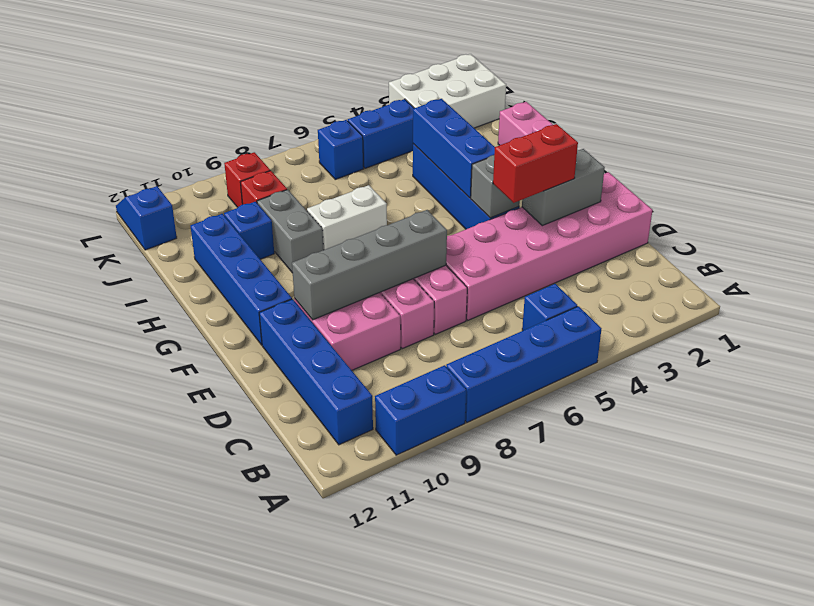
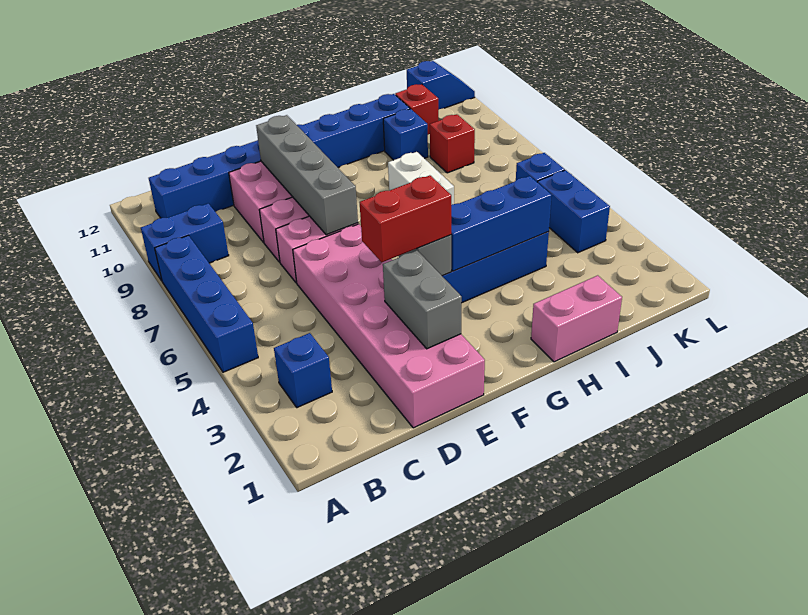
blue brick A9:A10 level 1 -> blue brick A9:B9 level 1
blue brick B5 level 1 -> blue brick B3 level 1
red brick E3:E4 level 3 -> red brick E4:F4 level 3
grey brick H9:I9 level 1 -> none
white brick K1:L3 level 1 -> none
red brick K9 level 1 -> red brick J11 level 1

